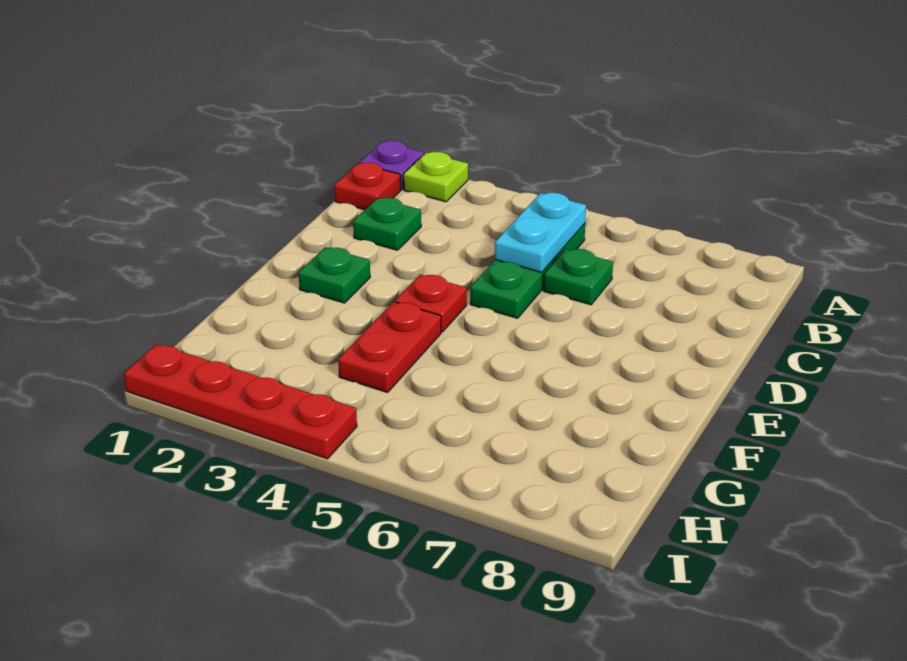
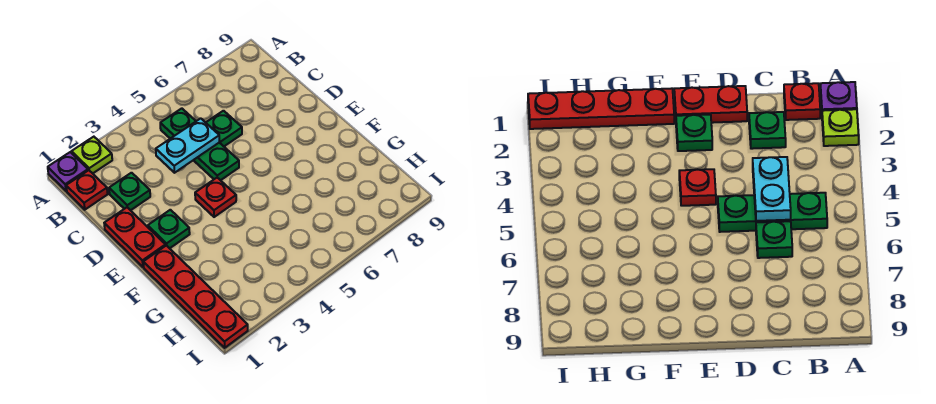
cyan plate B5:C5 level 2 -> cyan plate C4:C5 level 2
red plate F4:G4 level 1 -> red plate D1:E1 level 1
red plate I1:I4 level 1 -> red plate F1:I1 level 1

